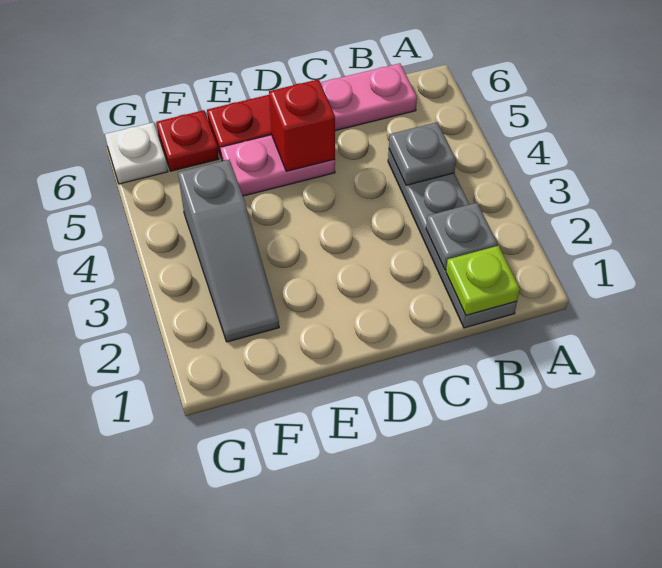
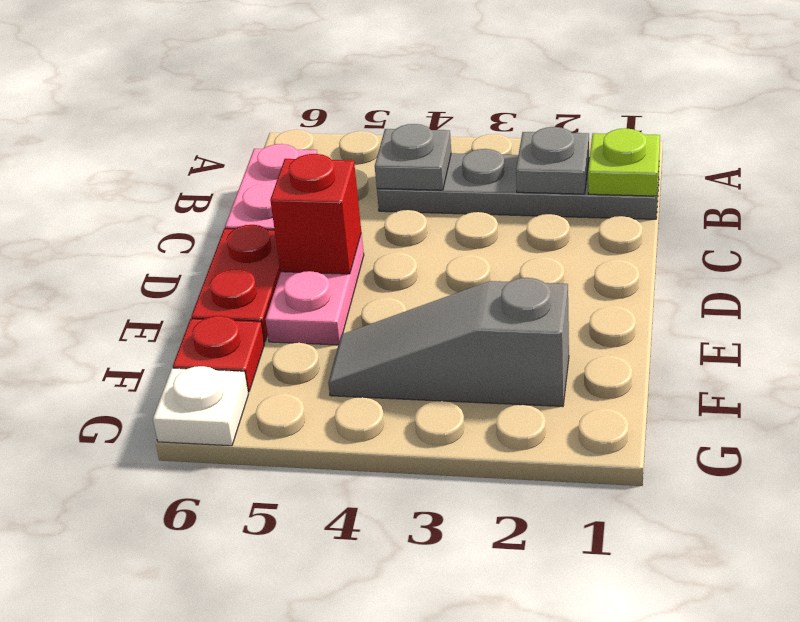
grey slope F2:F4 level 1 top 4 -> grey slope F2:F4 level 1 top 2

